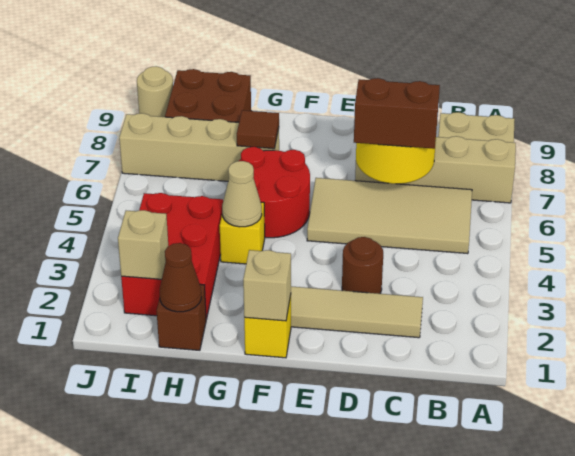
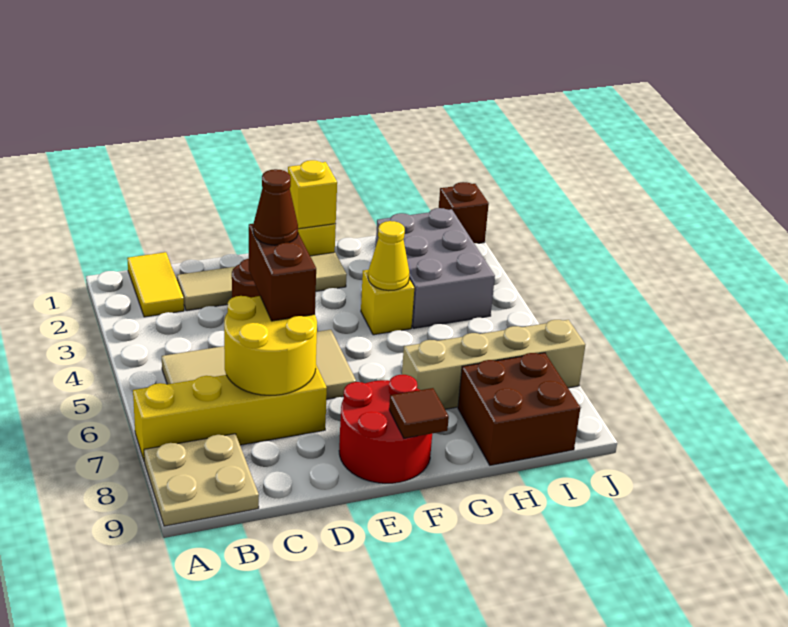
tan brick A7:D7 level 1 -> yellow brick A7:D7 level 1
none -> yellow tile B1:B2 level 1
brown brick C6:D6 level 3 -> brown brick D5:D6 level 3
tan brick F1 level 2 -> yellow brick F1 level 2
red round brick F5:G6 level 1 -> red round brick E8:F9 level 1
tan cone G4 level 2 -> yellow cone G4 level 2
brown tile G7 level 2 -> brown tile F9 level 2
brown brick H1 level 1 -> brown brick J1 level 1
brown cone H1 level 2 -> brown cone D5 level 4
red brick H2:I4 level 1 -> grey brick H2:I4 level 1
tan brick I2 level 2 -> none
tan round brick J9 level 1 -> none

